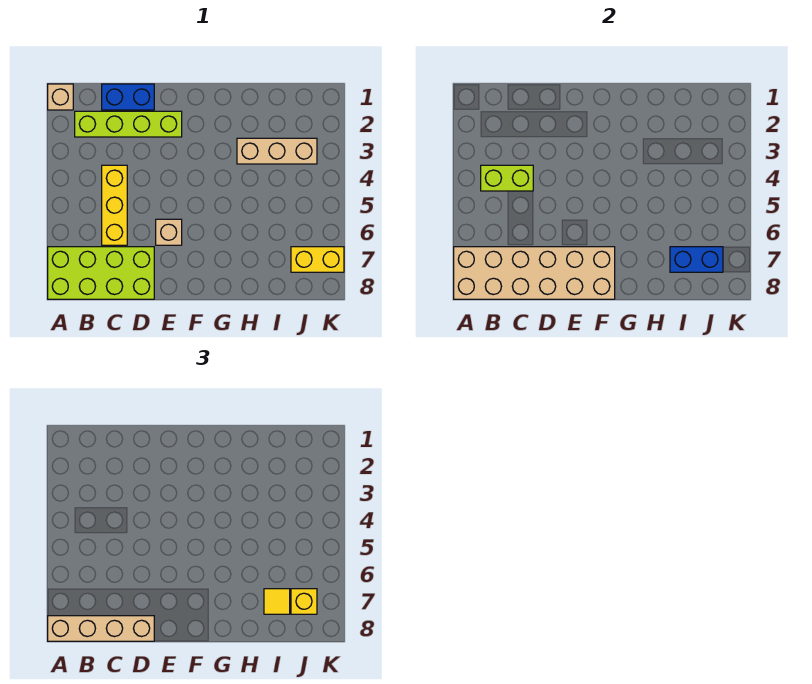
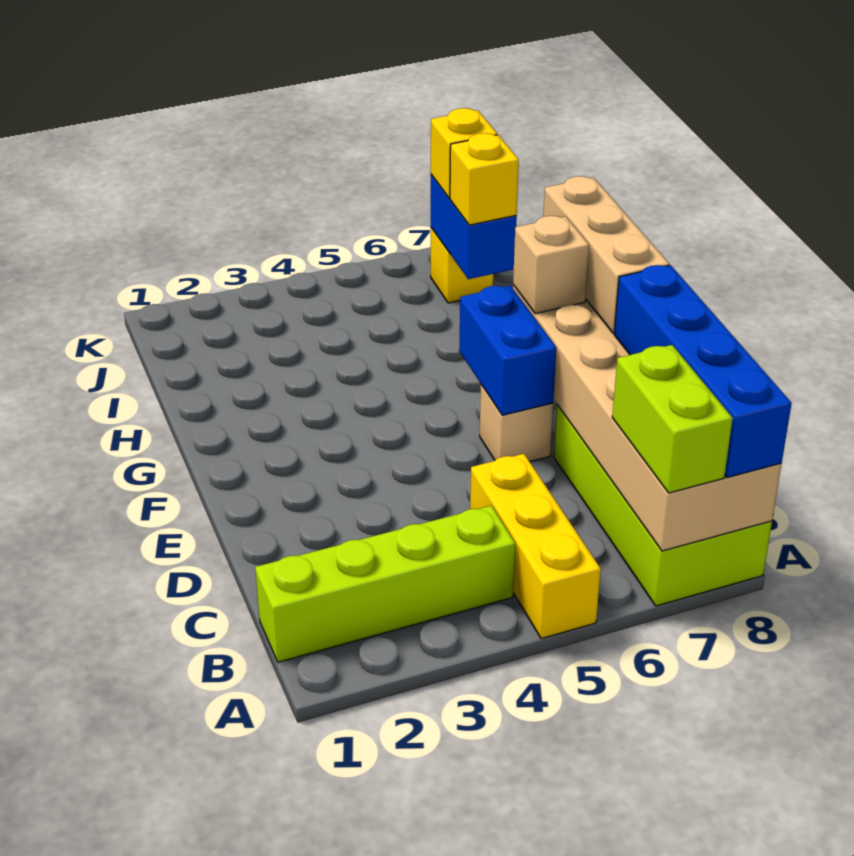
tan brick A1 level 1 -> tan brick F7 level 3
tan brick A8:D8 level 3 -> blue brick A8:D8 level 3
lime brick B2:E2 level 1 -> lime brick B1:B4 level 1
lime brick B4:C4 level 2 -> lime brick A7:B7 level 3
blue brick C1:D1 level 1 -> blue brick E6:F6 level 2
yellow brick C4:C6 level 1 -> yellow brick A5:C5 level 1
tan brick H3:J3 level 1 -> tan brick E8:G8 level 3
yellow tile I7 level 3 -> yellow brick I7 level 3
yellow brick J7:K7 level 1 -> yellow brick J7 level 1

